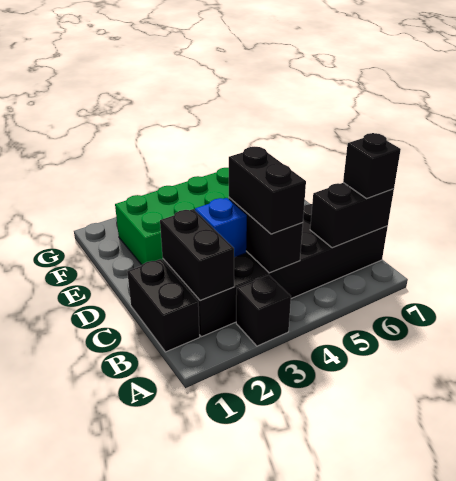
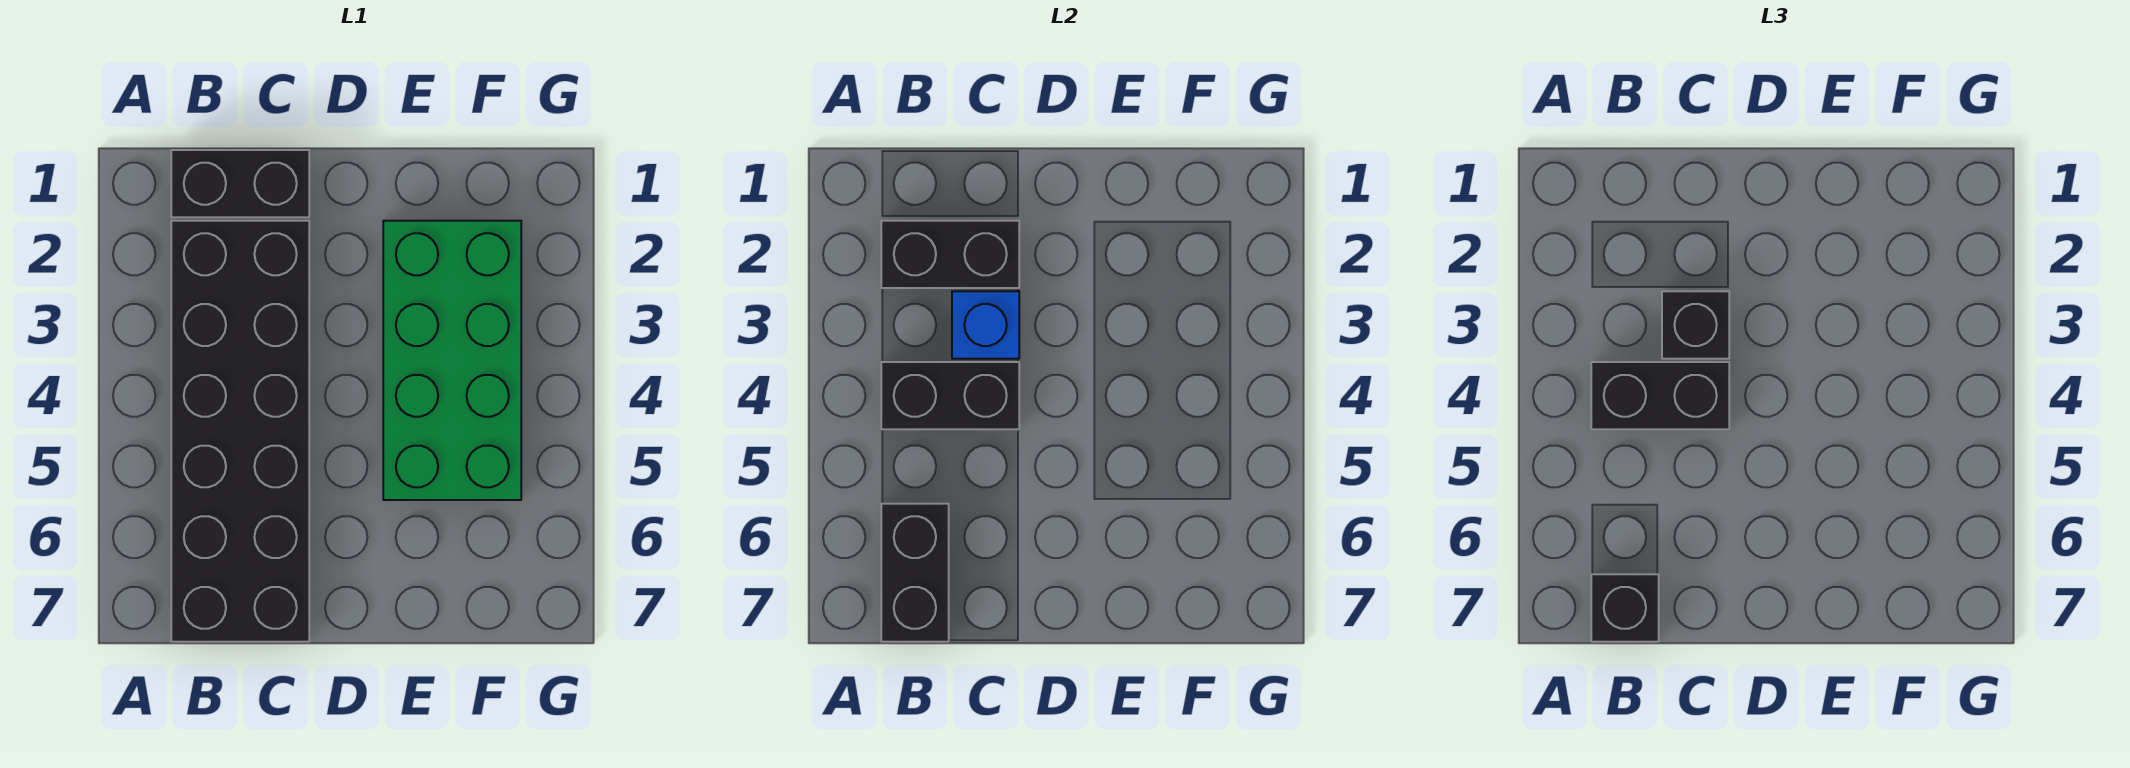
black brick A3 level 1 -> black brick C3 level 3

